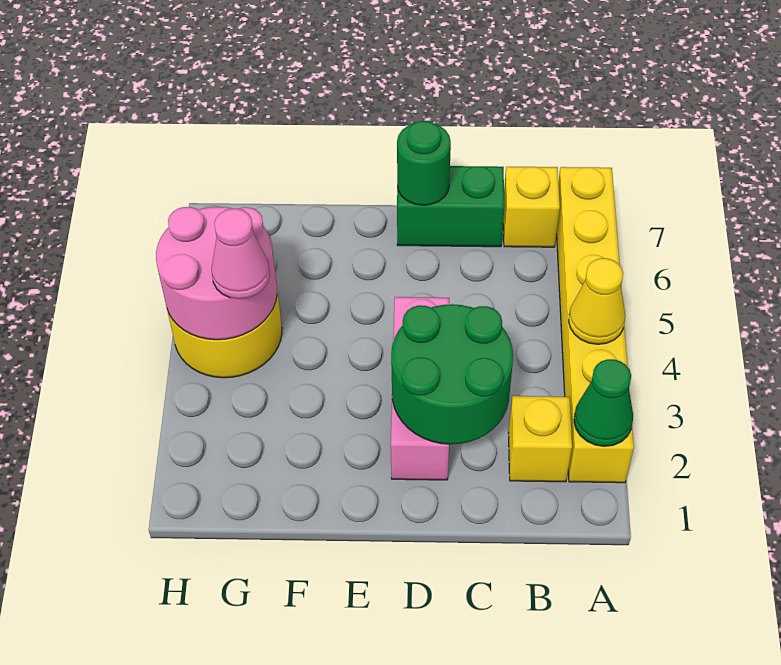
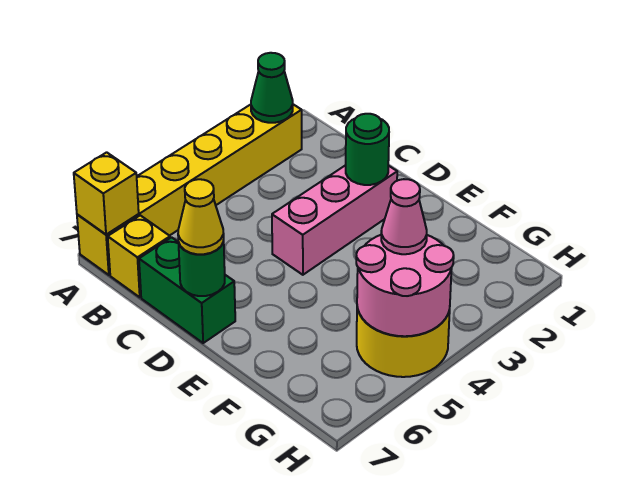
yellow cone A4 level 2 -> yellow cone D7 level 3
yellow brick B2 level 1 -> yellow brick A7 level 2
green round brick C2:D3 level 2 -> green round brick D2 level 2

